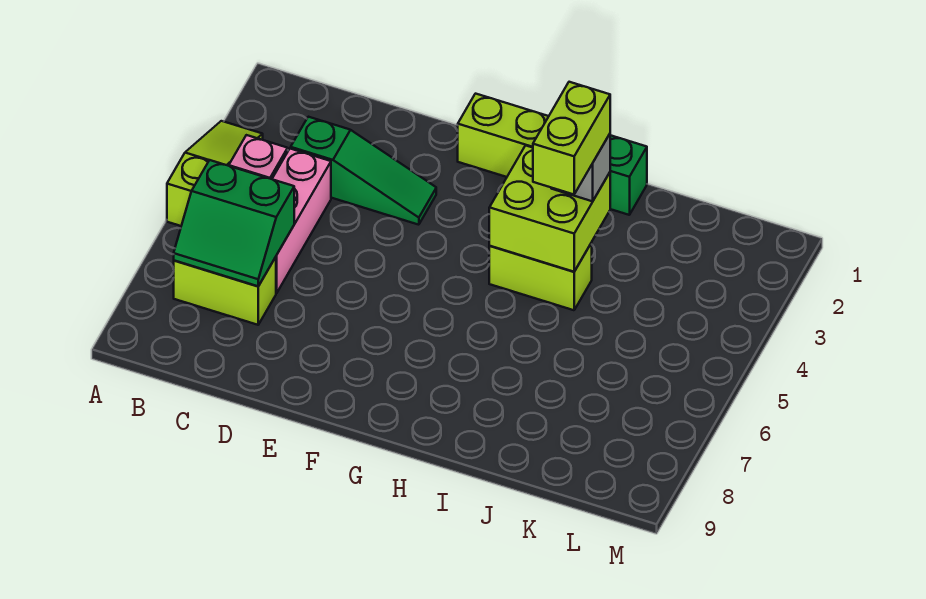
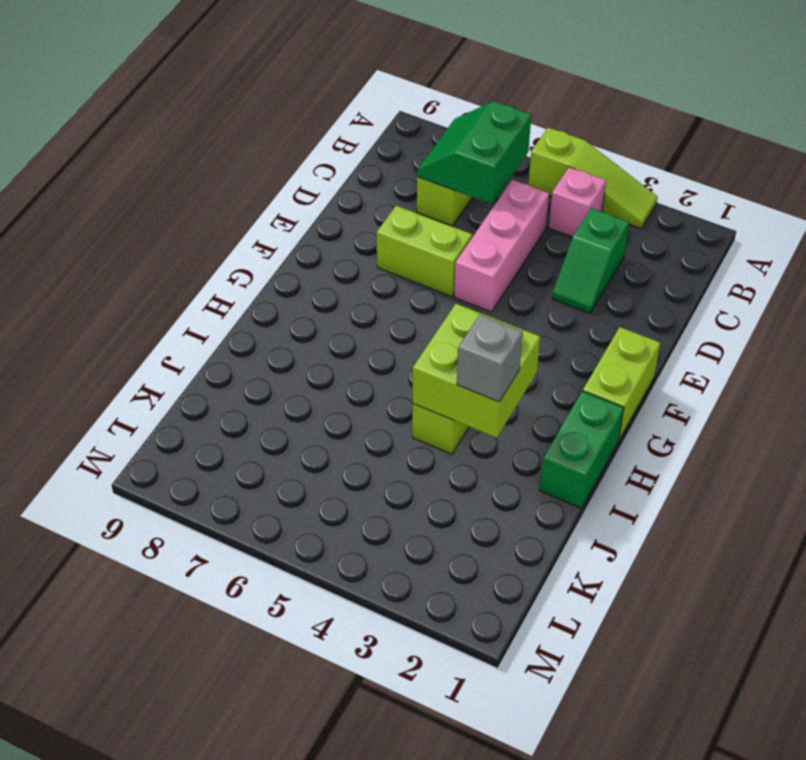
green slope C3:E3 level 1 top C -> green slope C3:D3 level 1 top C
pink brick C4:C6 level 1 -> pink brick C5:E5 level 1
lime brick I3:I4 level 4 -> lime brick E6:E7 level 1

